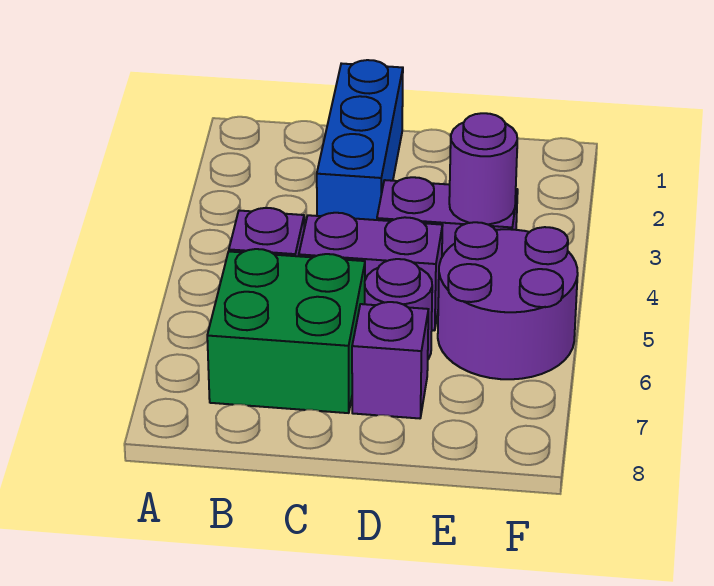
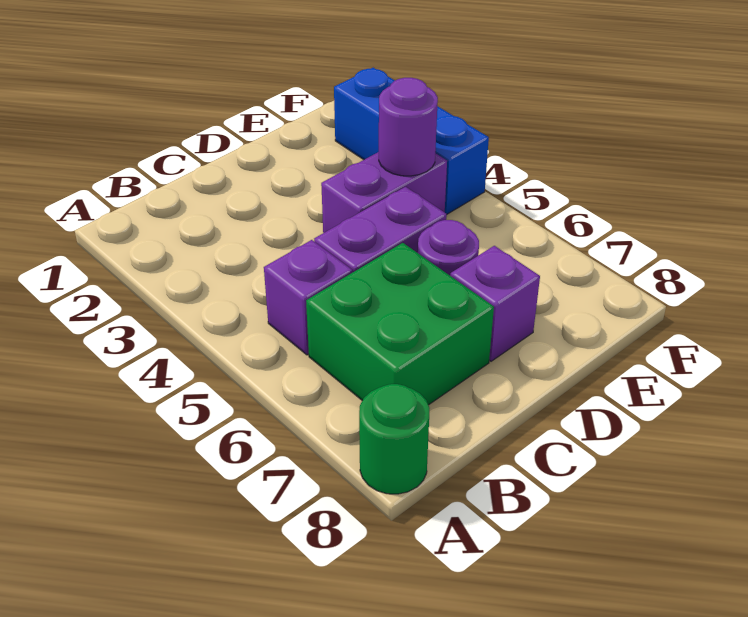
none -> green round brick A8 level 1
blue brick C1:C3 level 1 -> blue brick F2:F4 level 1
purple round brick E5:F6 level 1 -> none

